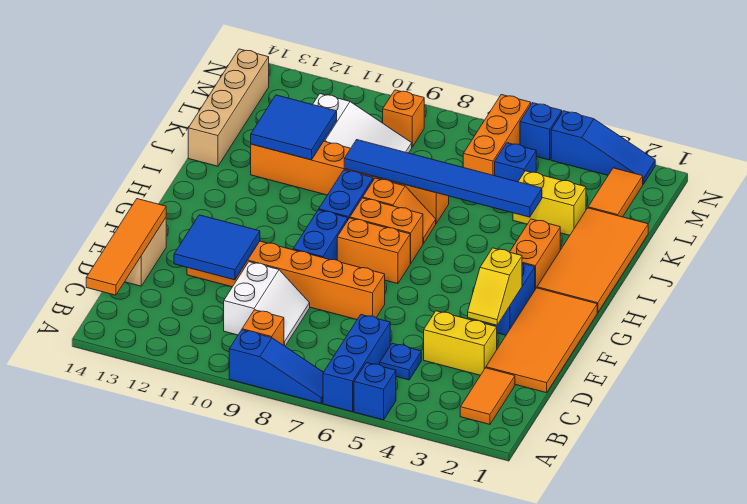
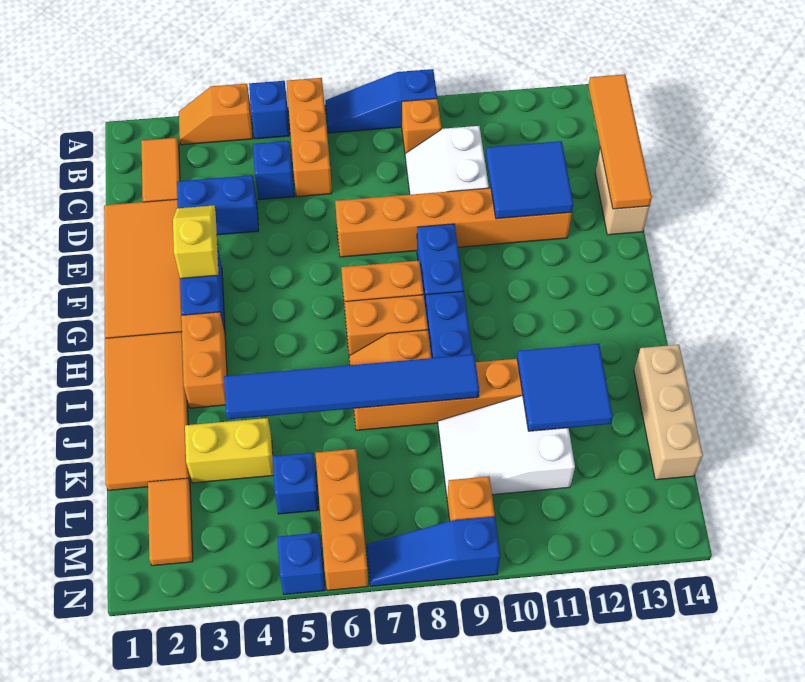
none -> orange slope A3:A4 level 1 top 4
blue brick A6:C6 level 1 -> orange brick A6:C6 level 1
blue plate C5 level 1 -> blue brick C5 level 1
yellow brick D3:D4 level 1 -> blue brick D3:D4 level 1
tan brick J14:M14 level 1 -> tan brick J14:L14 level 1
blue slope N2:N4 level 1 top 4 -> blue slope N7:N9 level 1 top 9

